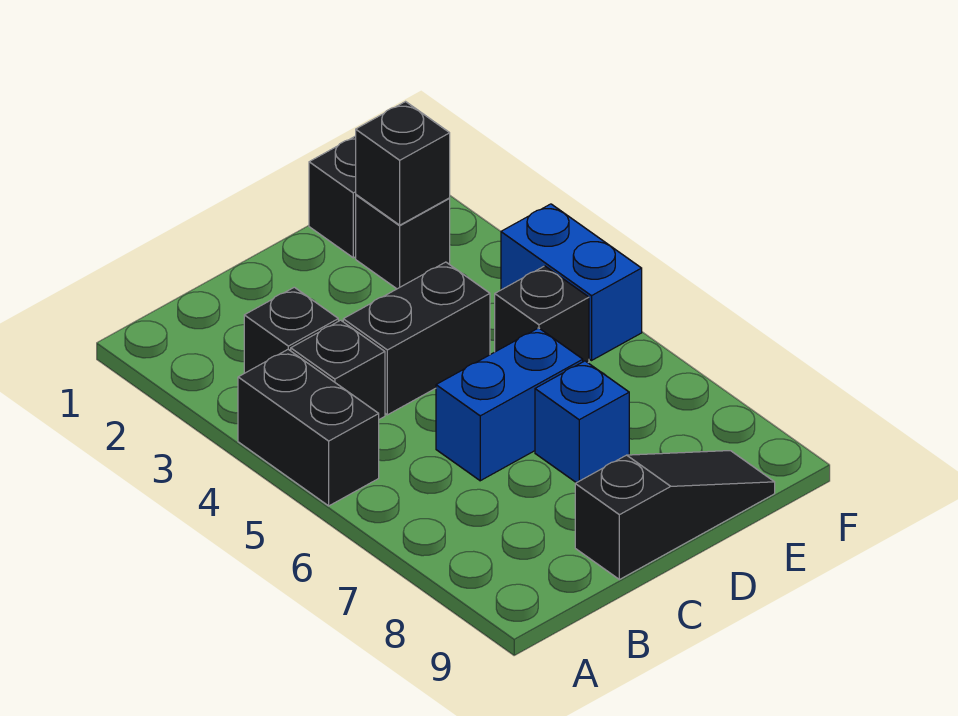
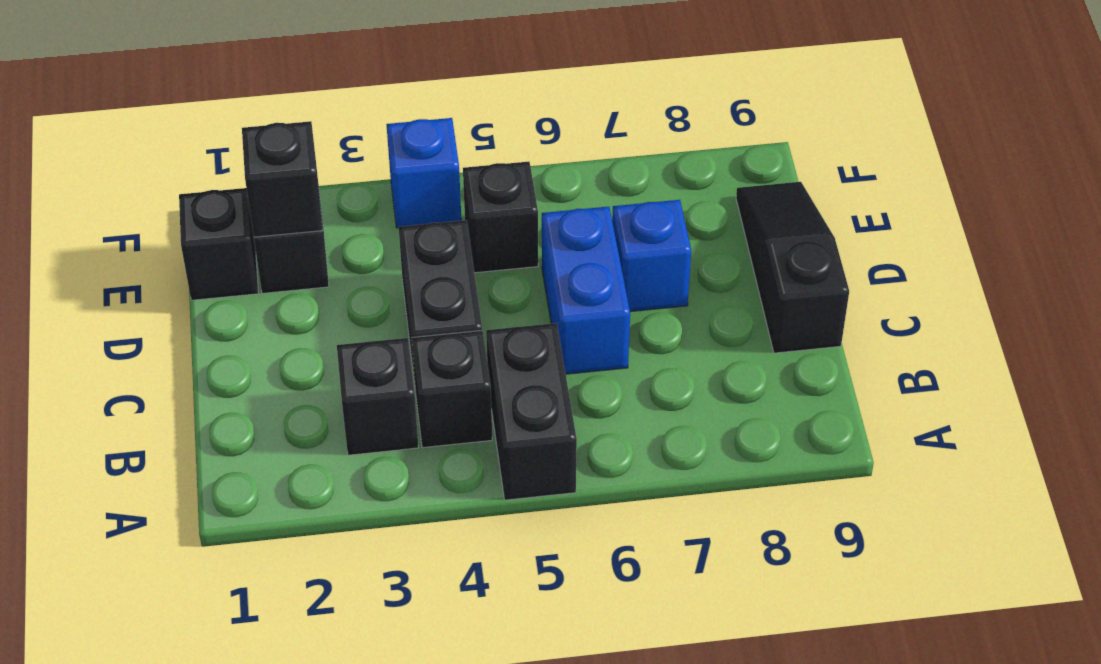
black brick A4:A5 level 1 -> black brick A5:B5 level 1
blue brick F4:F5 level 1 -> blue brick F4 level 1

